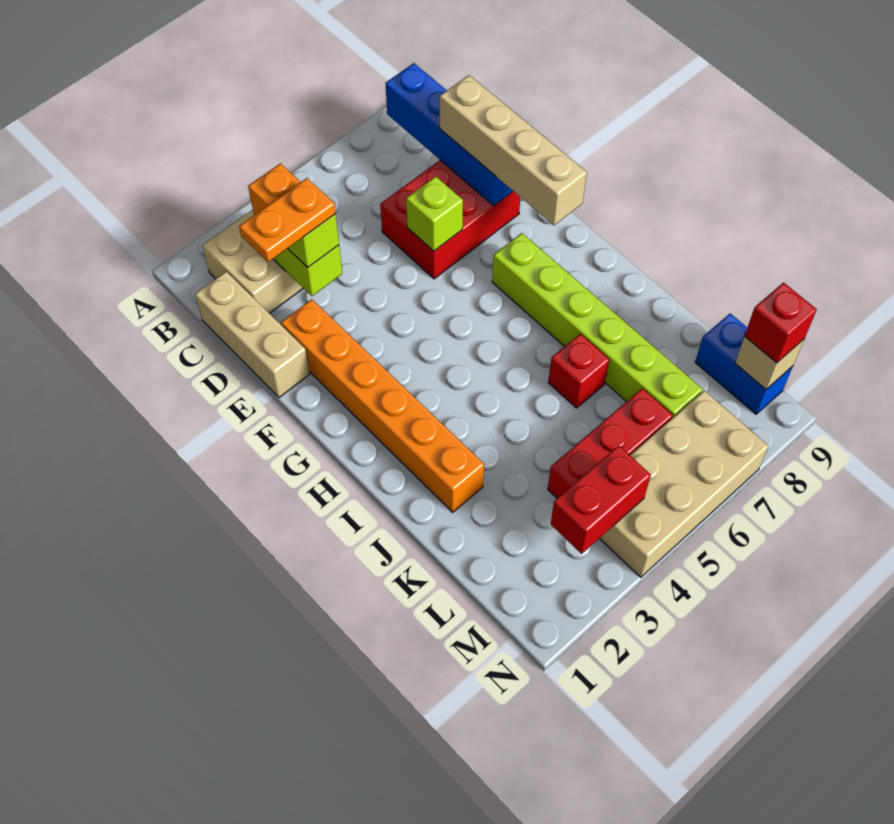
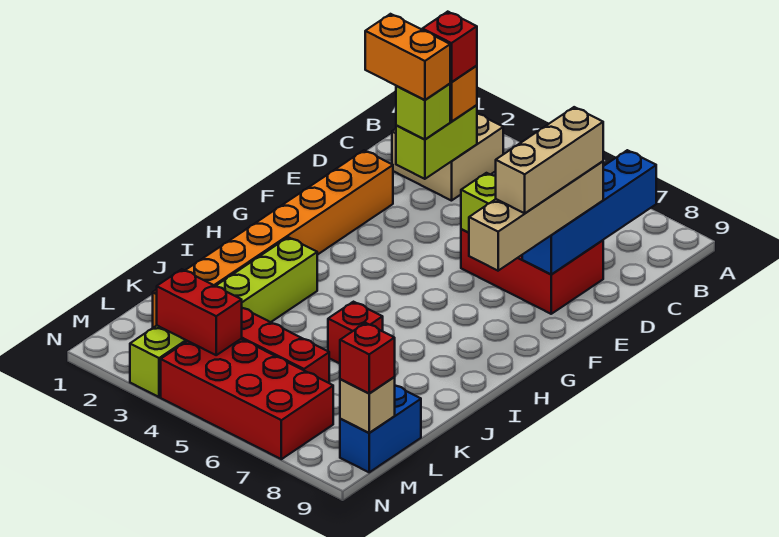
tan brick C1:E1 level 1 -> tan brick D8:F8 level 4
none -> red brick C3 level 4
orange plate D2:D3 level 4 -> orange brick D2:D3 level 4
orange brick E2:J2 level 1 -> orange brick E2:L2 level 1
lime brick G7:L7 level 1 -> lime brick I3:N3 level 1
tan brick M4:N7 level 1 -> red brick M4:N7 level 1

